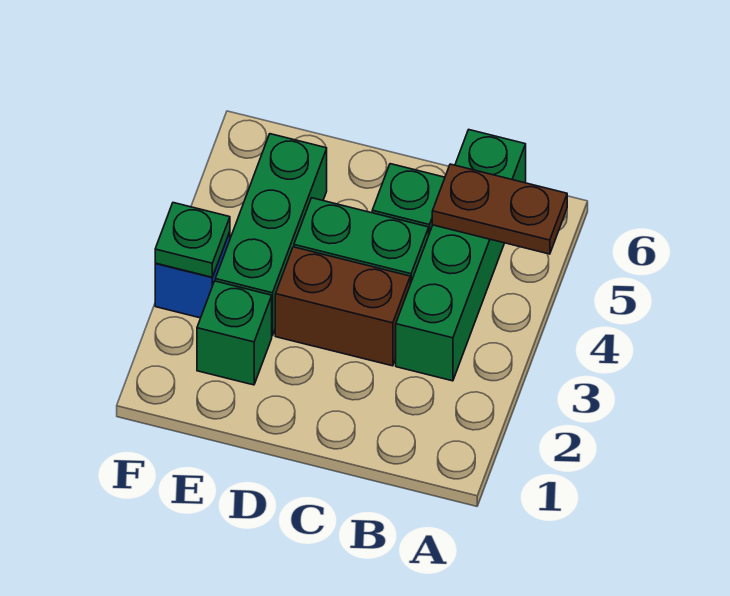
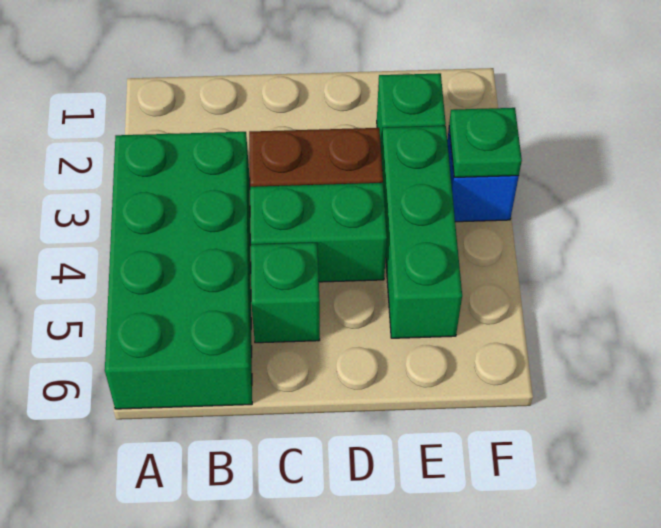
brown plate A5:B5 level 2 -> none
green brick B3:B6 level 1 -> green brick A3:B6 level 1

